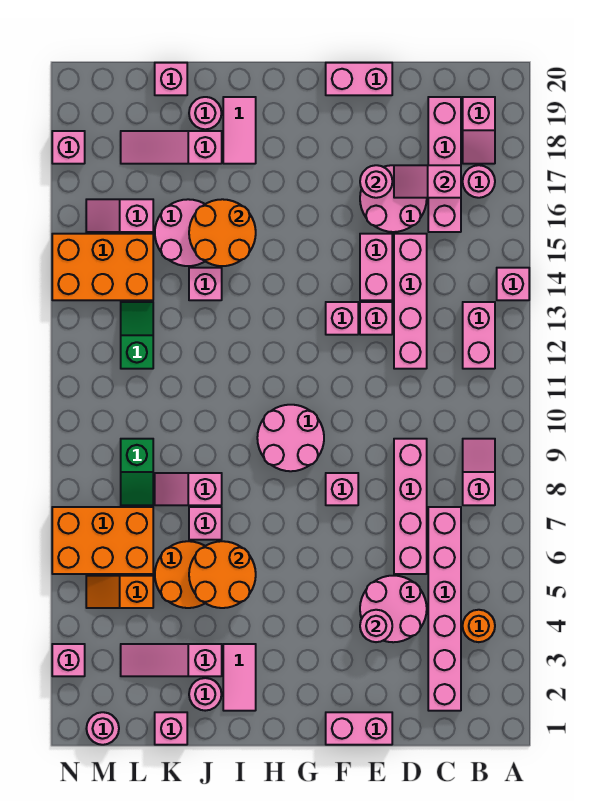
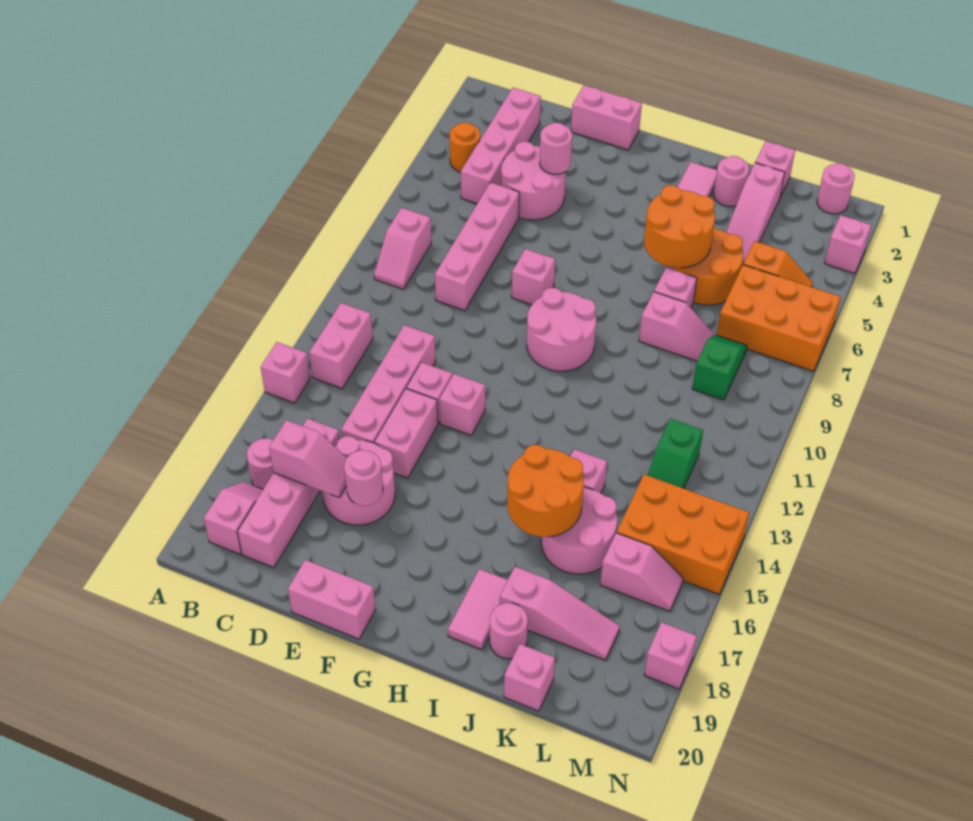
pink brick C2:C7 level 1 -> pink brick C2:C5 level 1
pink slope J3:L3 level 1 top J -> pink slope K2:K4 level 1 top 2

